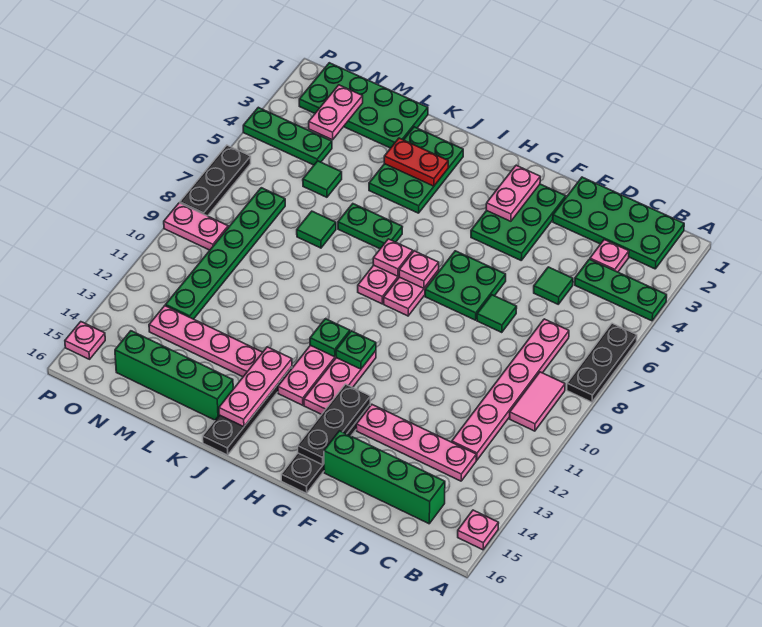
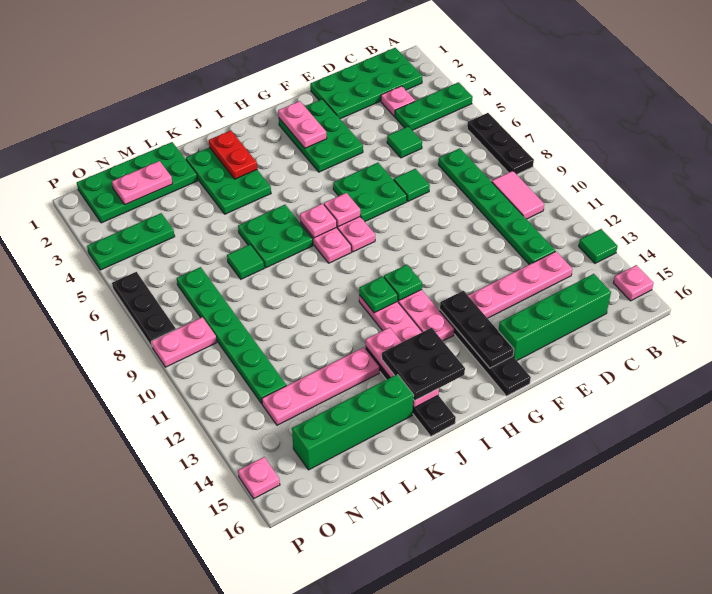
pink plate C7:C12 level 1 -> green plate C7:C12 level 1
none -> black plate I14:J15 level 3
red plate J3:K3 level 2 -> red plate J2:J3 level 2
green plate J6:K6 level 1 -> green plate J6:K7 level 1
green tile M5 level 1 -> green tile A13 level 1
pink plate N2:N3 level 2 -> pink plate M2:N2 level 2

